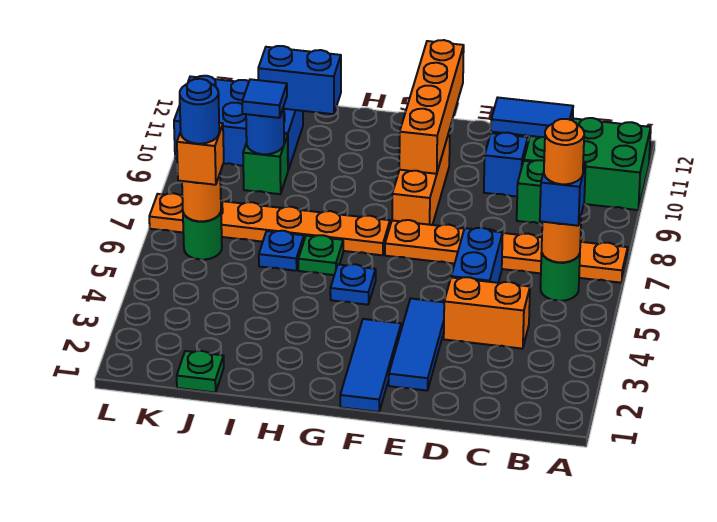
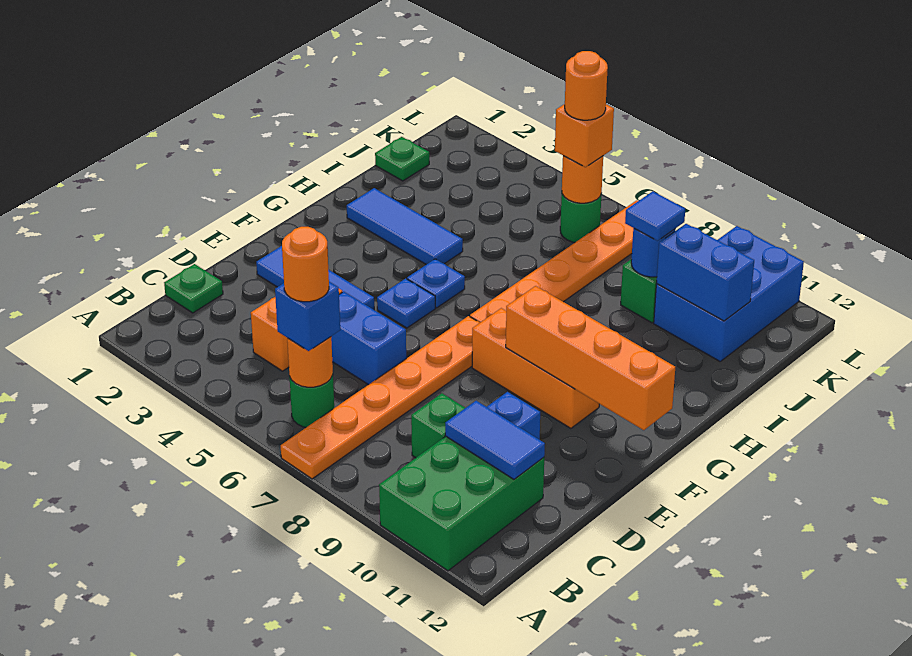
blue tile C11:D11 level 2 -> blue tile C10:C11 level 2
blue tile F1:F3 level 1 -> blue tile H2:H4 level 1
green plate H6 level 1 -> green plate C1 level 1
blue plate I6 level 1 -> blue plate F5 level 1
blue brick I11:J11 level 2 -> blue brick J10:J11 level 2
blue round brick K6 level 4 -> orange round brick K6 level 4

